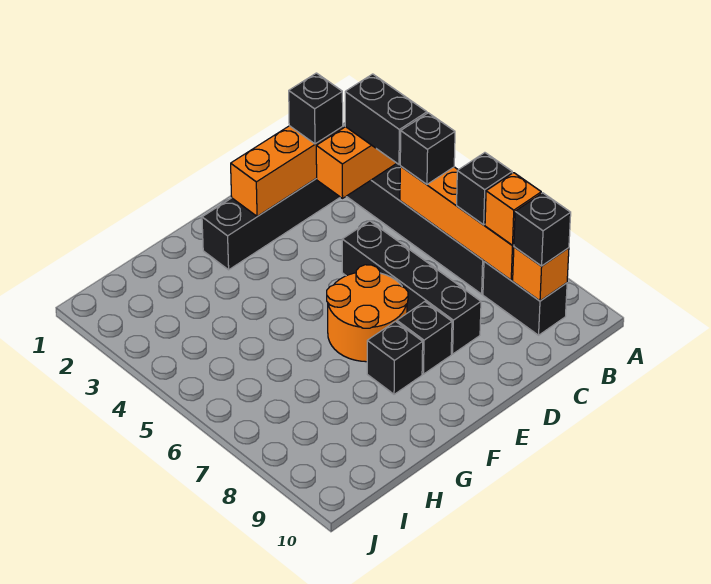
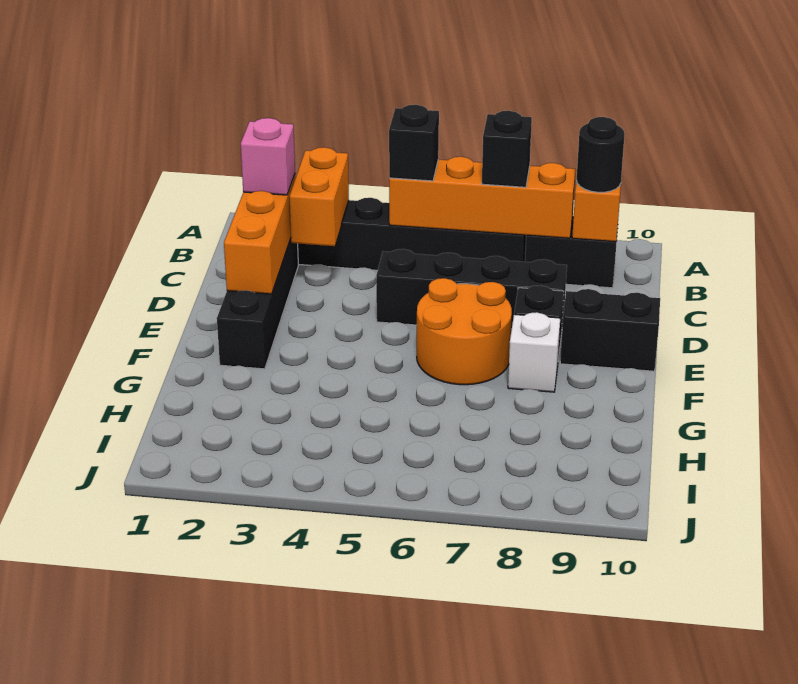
black brick B3:B4 level 3 -> black brick E9:E10 level 1
orange brick B8 level 3 -> none
black brick B9 level 3 -> black round brick B9 level 3
black brick C2 level 3 -> pink brick C2 level 3
black brick F8 level 1 -> white brick F8 level 1

